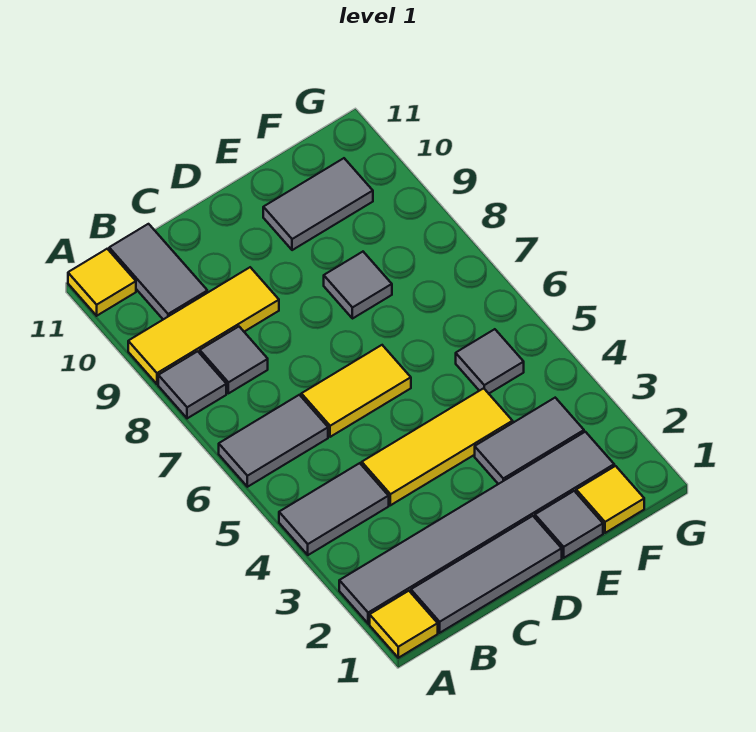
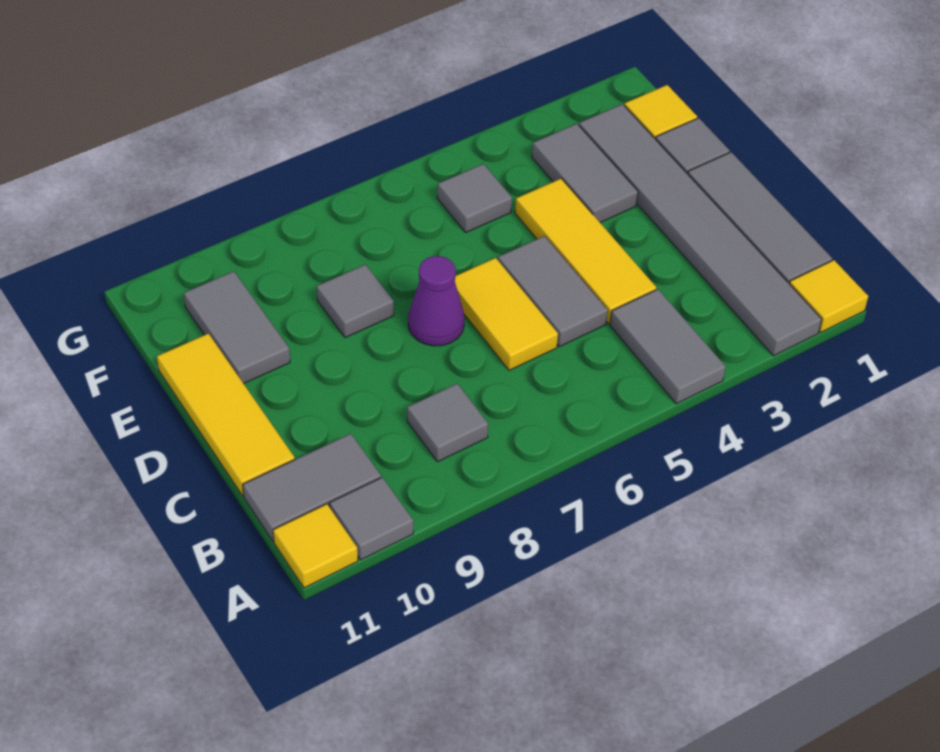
grey tile A6:B6 level 1 -> grey tile C5:D5 level 1
grey tile A8 level 1 -> grey tile A10 level 1
yellow tile A9:C9 level 1 -> yellow tile C11:E11 level 1
none -> purple cone D7 level 1

